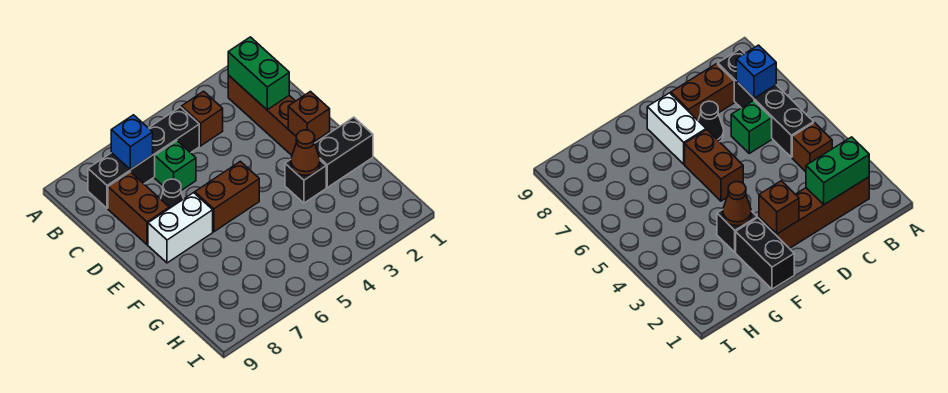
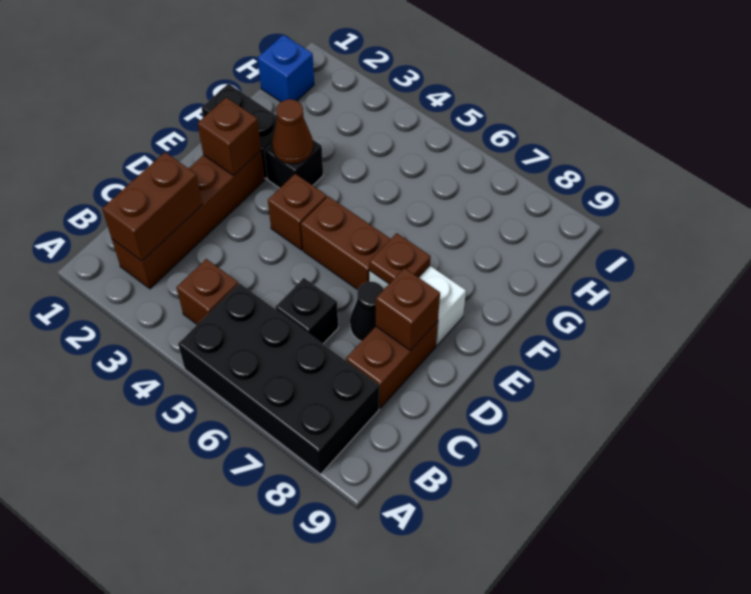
green brick B2:C2 level 2 -> brown brick B2:C2 level 2
black brick B5:B8 level 1 -> black brick A5:B8 level 1
blue brick B7 level 2 -> blue brick H1 level 1
green brick C6 level 1 -> black brick C6 level 1
none -> brown brick D8 level 2
none -> brown brick E4 level 1
none -> brown plate E7 level 2

